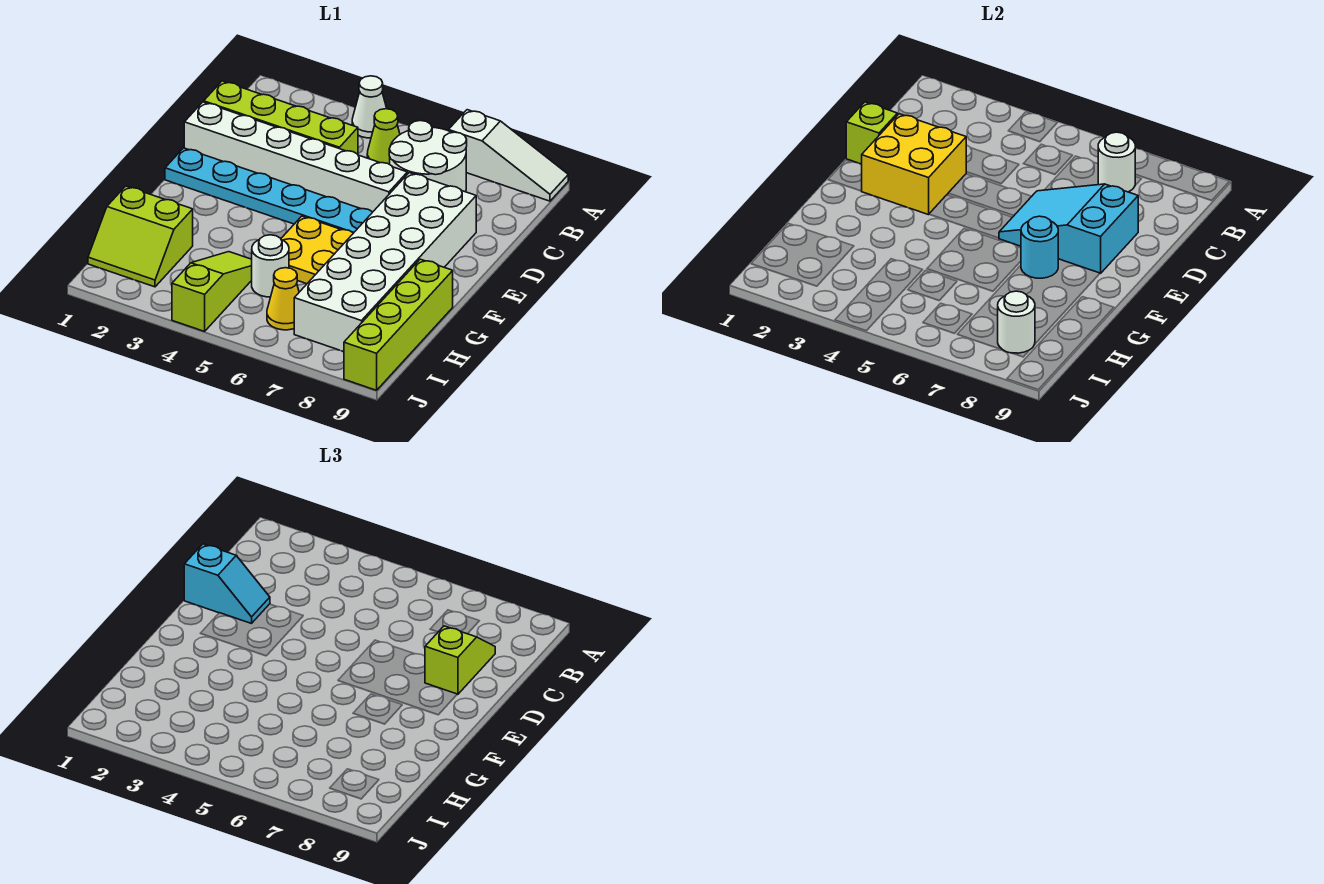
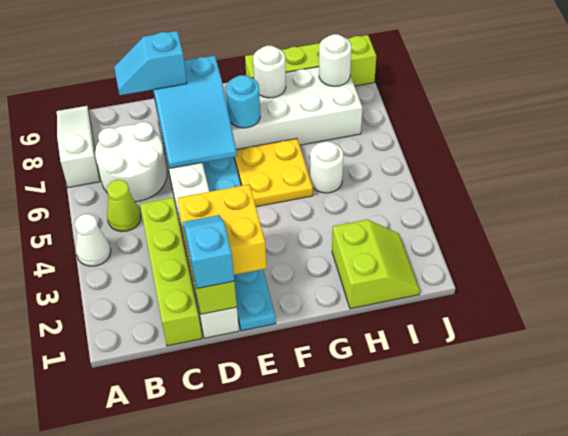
white round brick B7 level 2 -> white round brick G8 level 2
lime slope C8:D8 level 3 top D -> cyan slope C8:D8 level 3 top D
lime slope H4:J4 level 1 top J -> none
yellow cone I6 level 1 -> none

